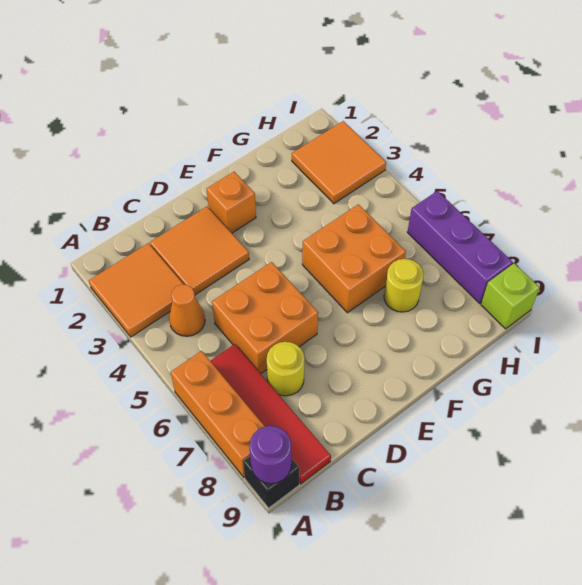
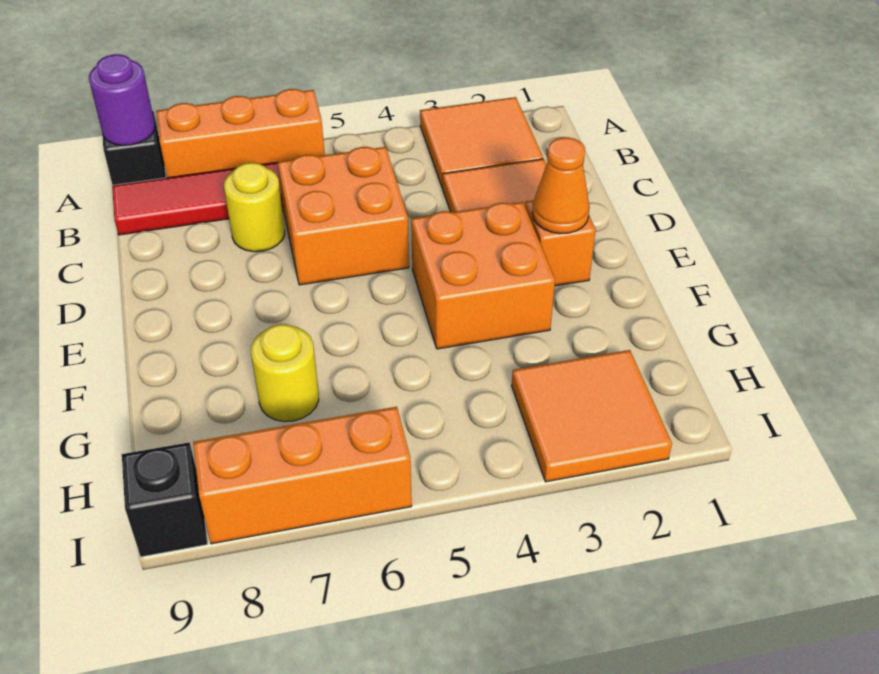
orange cone B4 level 1 -> orange cone E2 level 2
orange brick F5:G6 level 1 -> orange brick E3:F4 level 1
purple brick I6:I8 level 1 -> orange brick I6:I8 level 1
lime brick I9 level 1 -> black brick I9 level 1

